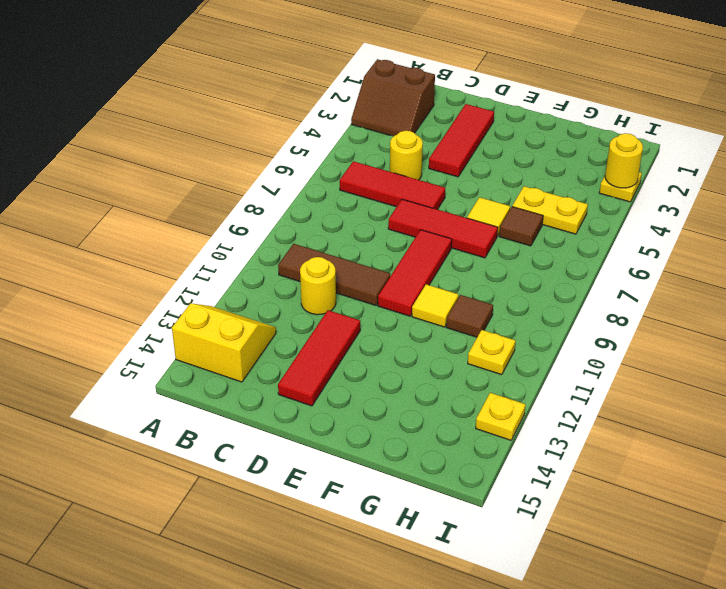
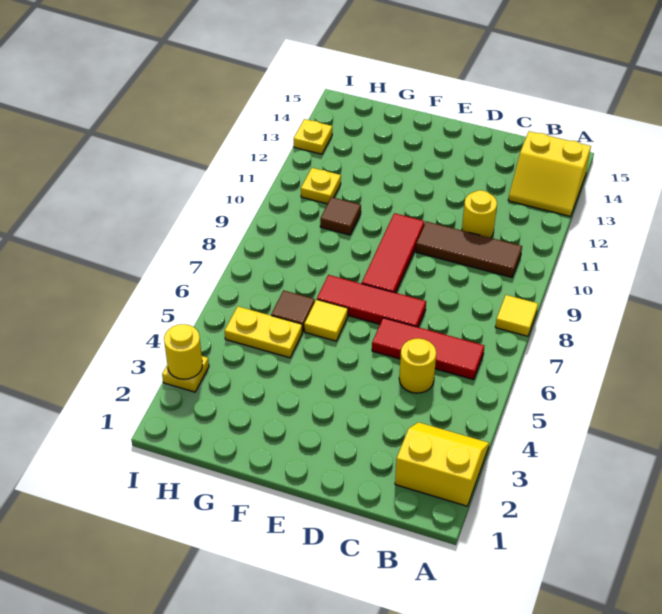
brown slope A2:B3 level 1 top 2 -> yellow slope A2:B3 level 1 top 2
red tile D2:D4 level 1 -> none
red tile D12:D14 level 1 -> none
yellow tile F10 level 1 -> yellow tile A8 level 1

